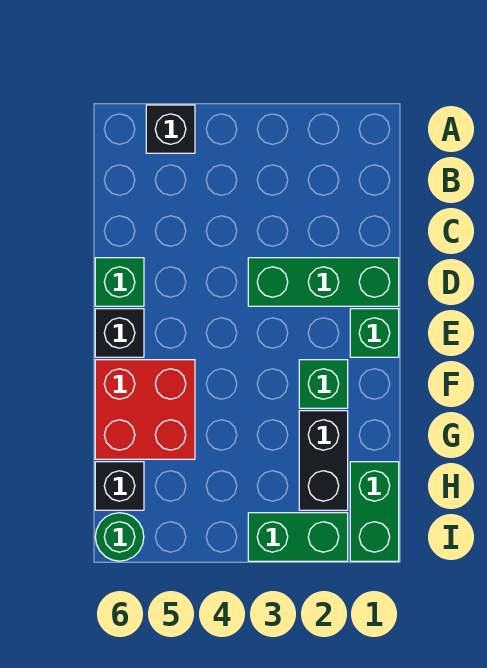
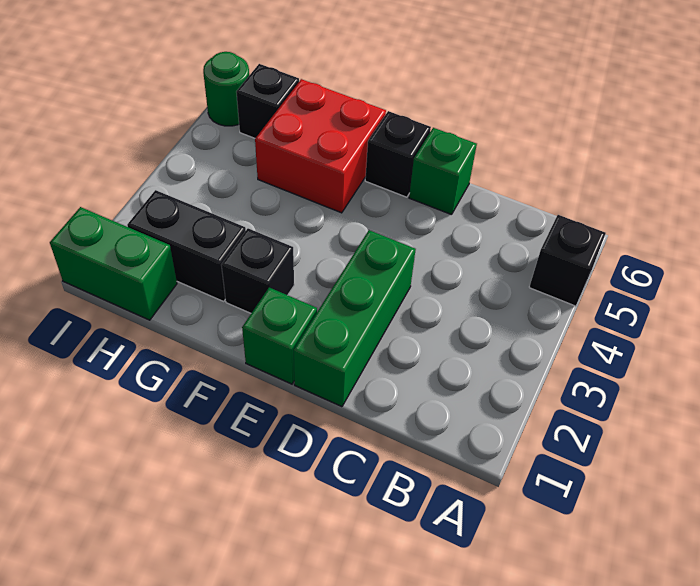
green brick F2 level 1 -> black brick F2 level 1
green brick I2:I3 level 1 -> none

